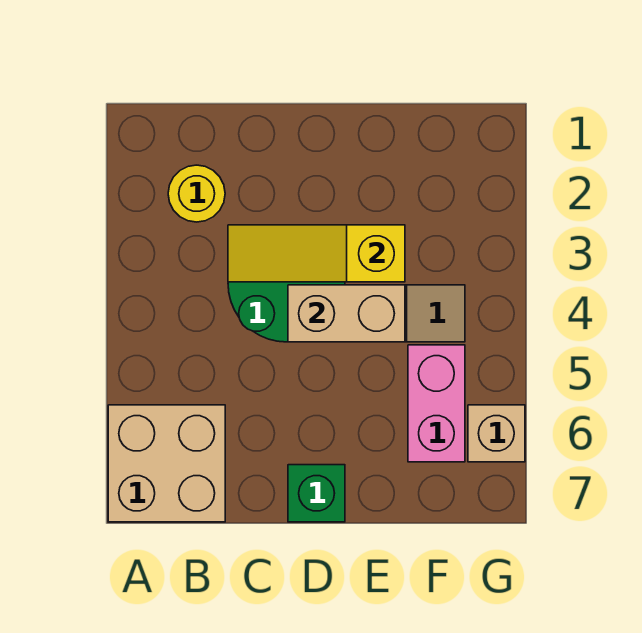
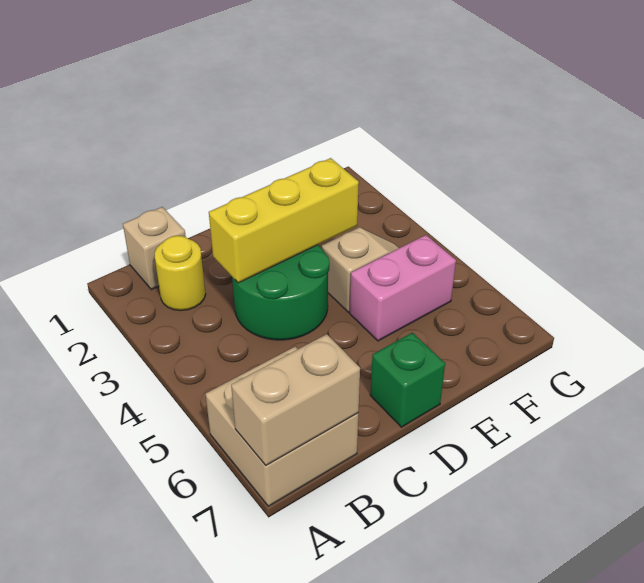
yellow slope C3:E3 level 2 top E -> yellow brick C3:E3 level 2
tan brick D4:E4 level 2 -> tan brick A7:B7 level 2
pink brick F5:F6 level 1 -> pink brick E5:F5 level 1
tan brick G6 level 1 -> tan brick B1 level 1

